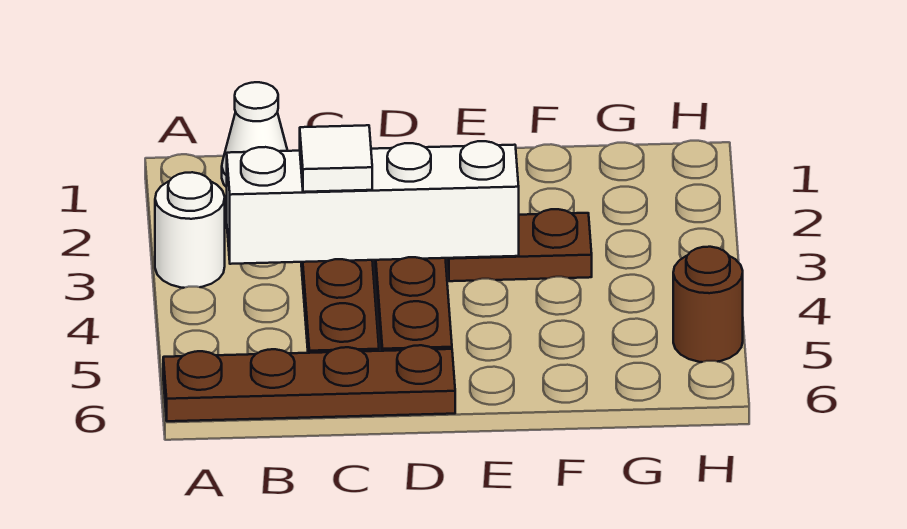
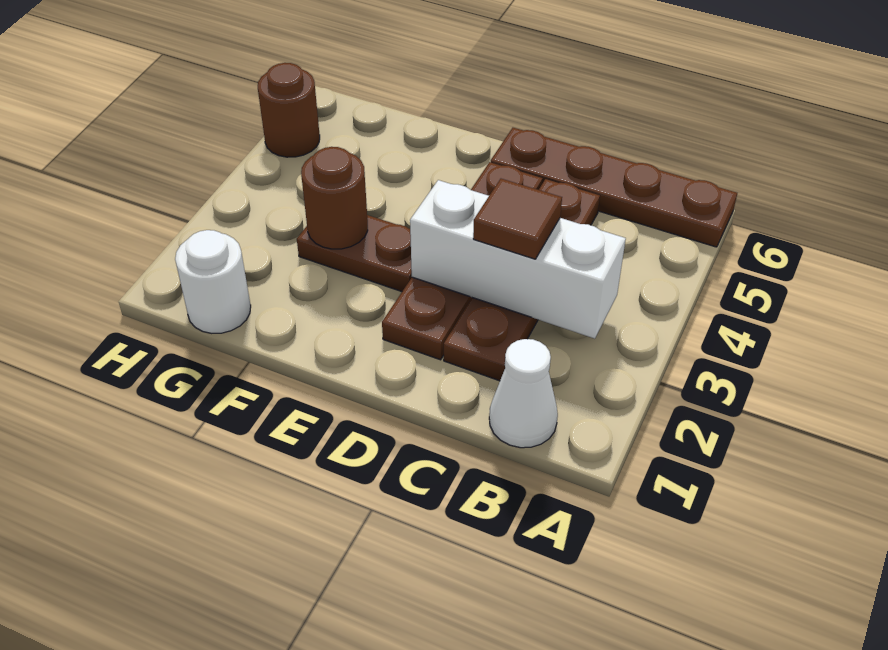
white round brick A3 level 1 -> white round brick G1 level 1
white brick B3:E3 level 2 -> white brick B3:D3 level 2
white tile C3 level 3 -> brown tile C3 level 3
none -> brown round brick F3 level 2

